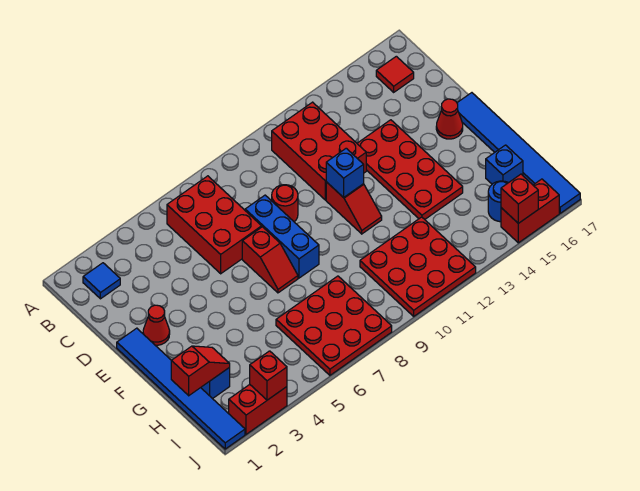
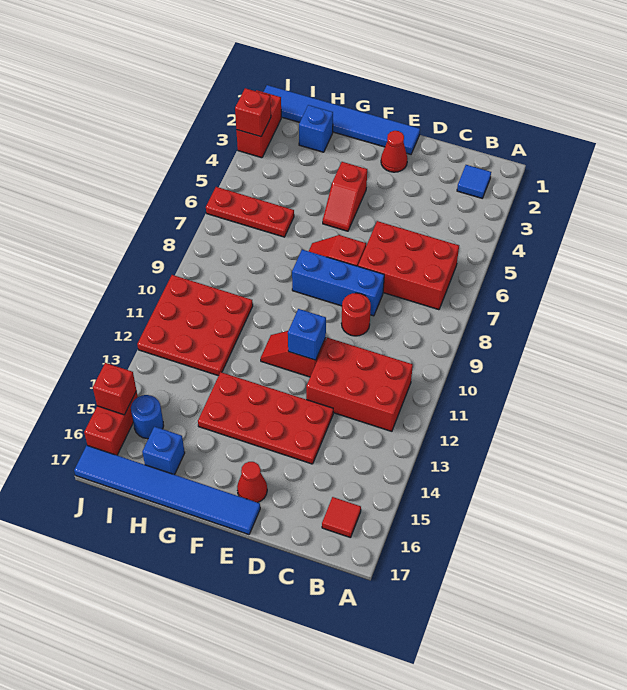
red slope H1:H2 level 2 top 1 -> red slope F4:F5 level 1 top 4
red plate H6:J8 level 1 -> red plate H6:J6 level 1

